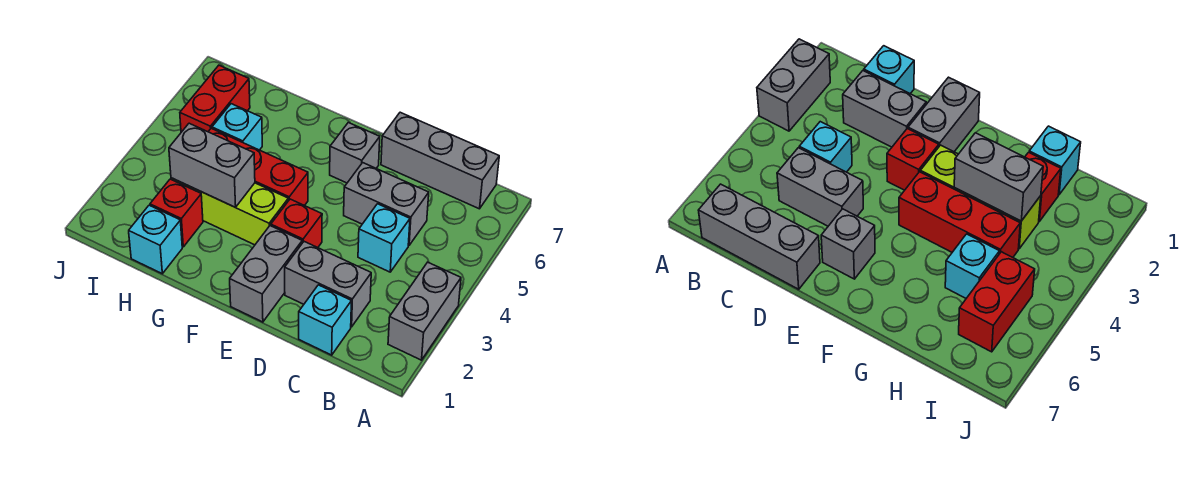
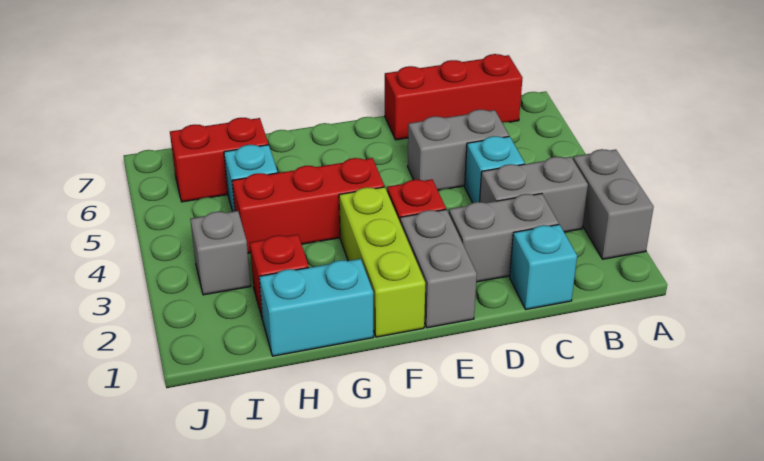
grey brick B7:D7 level 1 -> red brick B7:D7 level 1
grey brick E6 level 1 -> grey brick I3 level 1
lime brick F3:H3 level 1 -> lime brick F1:F3 level 1
grey brick G3:H3 level 2 -> grey brick B3:C3 level 1
cyan brick H1 level 1 -> cyan brick G1:H1 level 1
red brick I5:I6 level 1 -> red brick H6:I6 level 1

